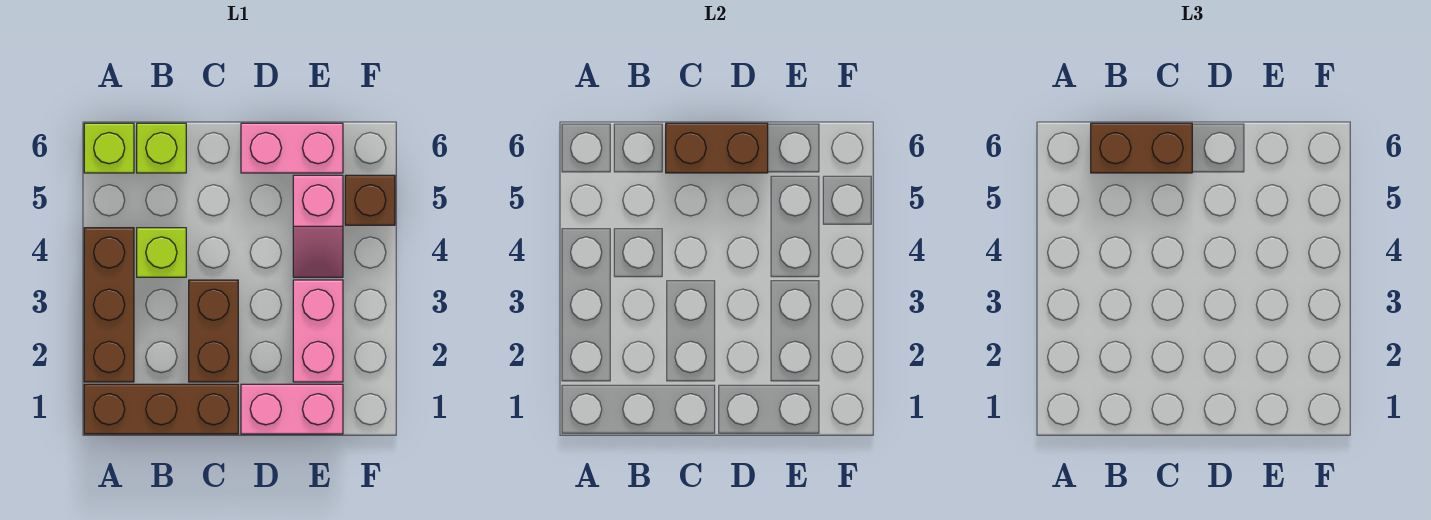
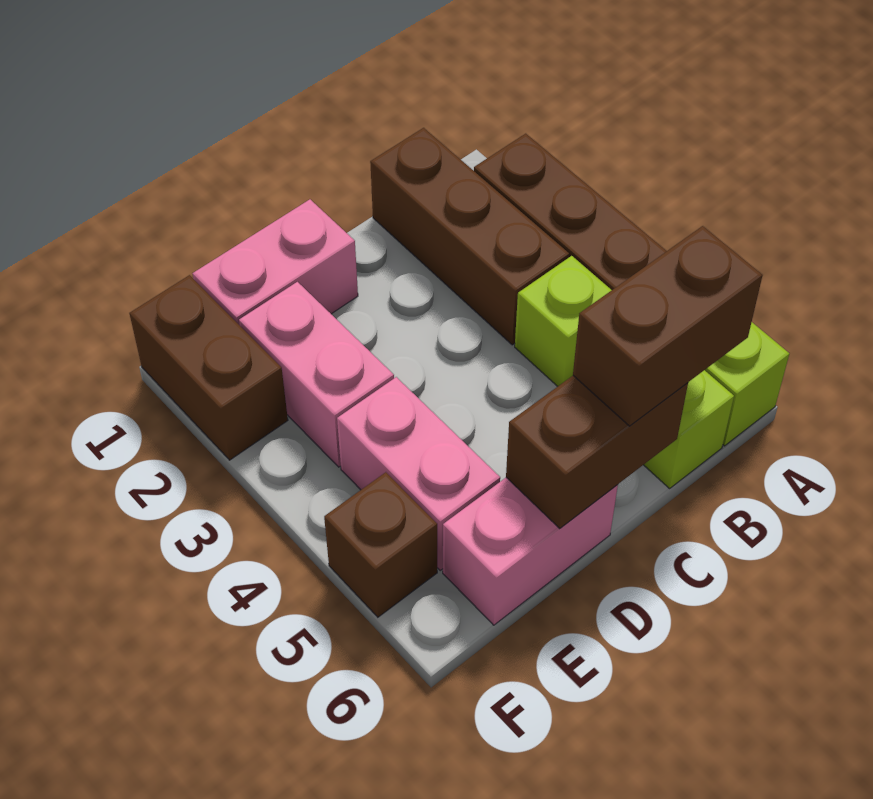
brown brick A1:C1 level 1 -> brown brick B1:B3 level 1
brown brick C2:C3 level 1 -> brown brick F1:F2 level 1
pink slope E4:E5 level 1 top 5 -> pink brick E4:E5 level 1

